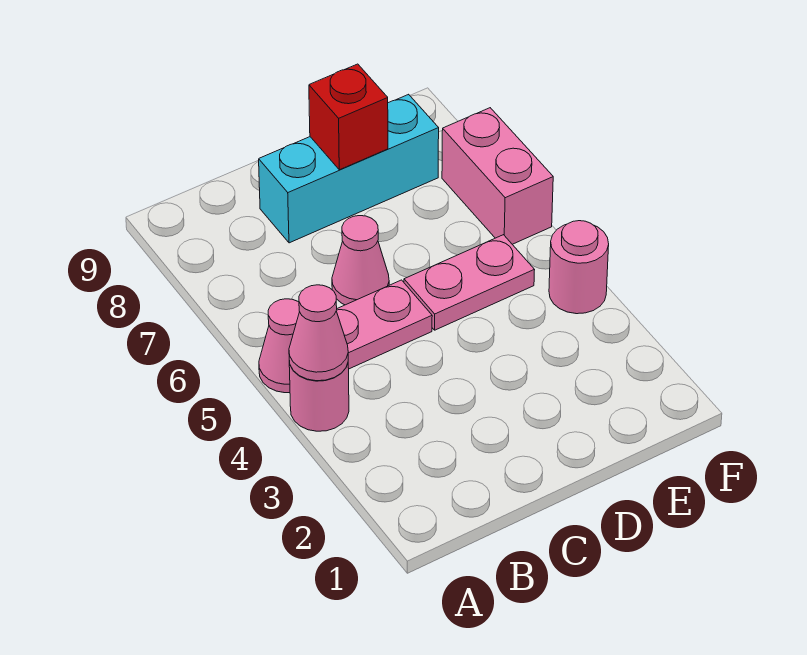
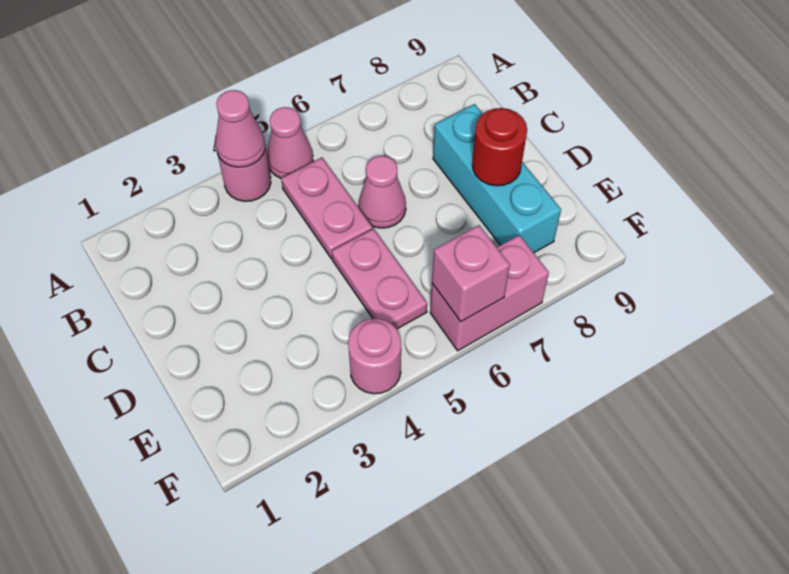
red brick D8 level 2 -> red round brick D8 level 2
none -> pink brick F6 level 2

